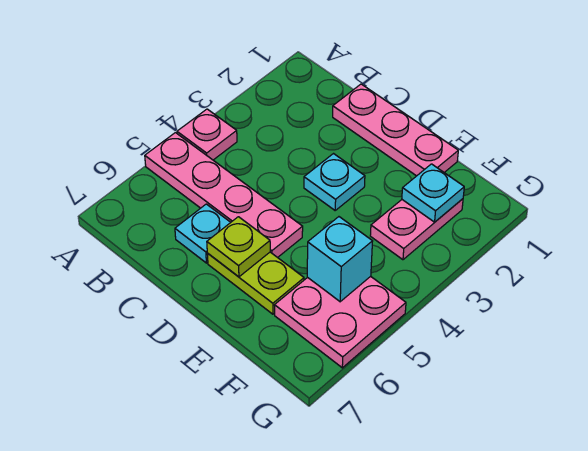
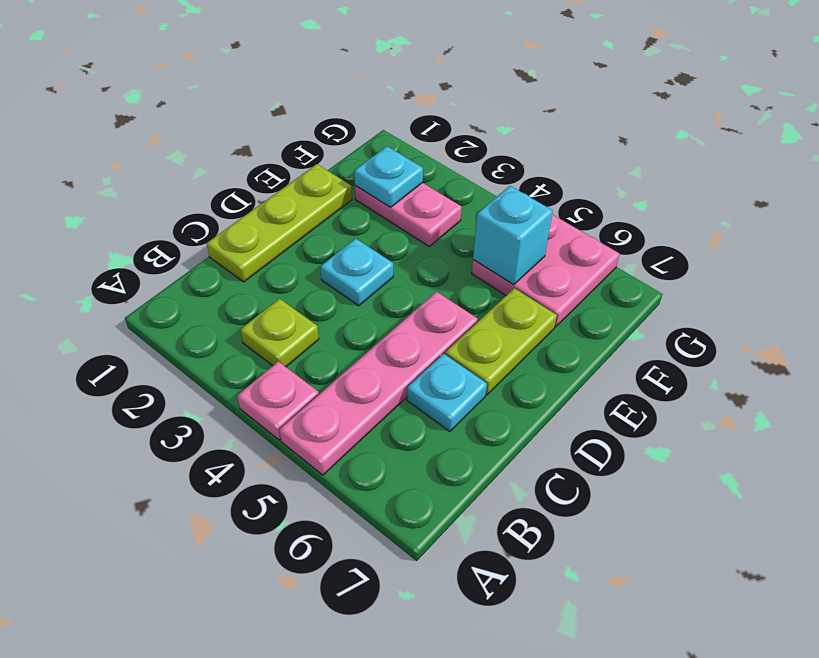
pink plate C1:E1 level 1 -> lime plate C1:E1 level 1
lime plate D6 level 2 -> lime plate B3 level 1

